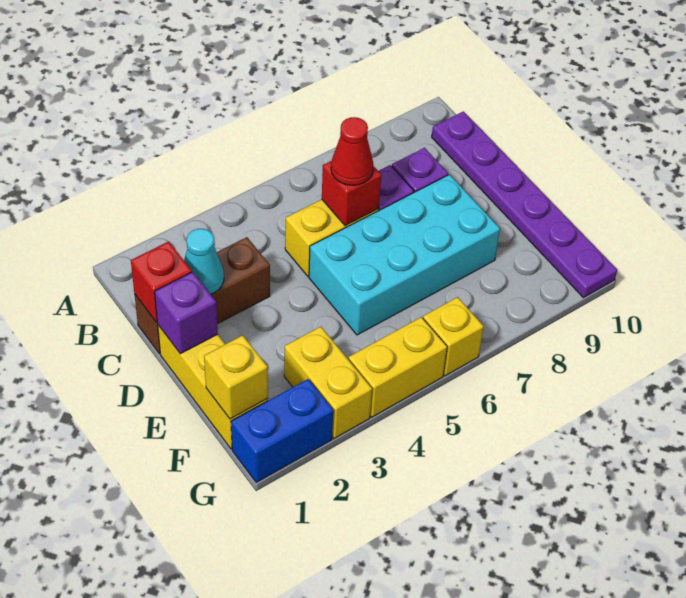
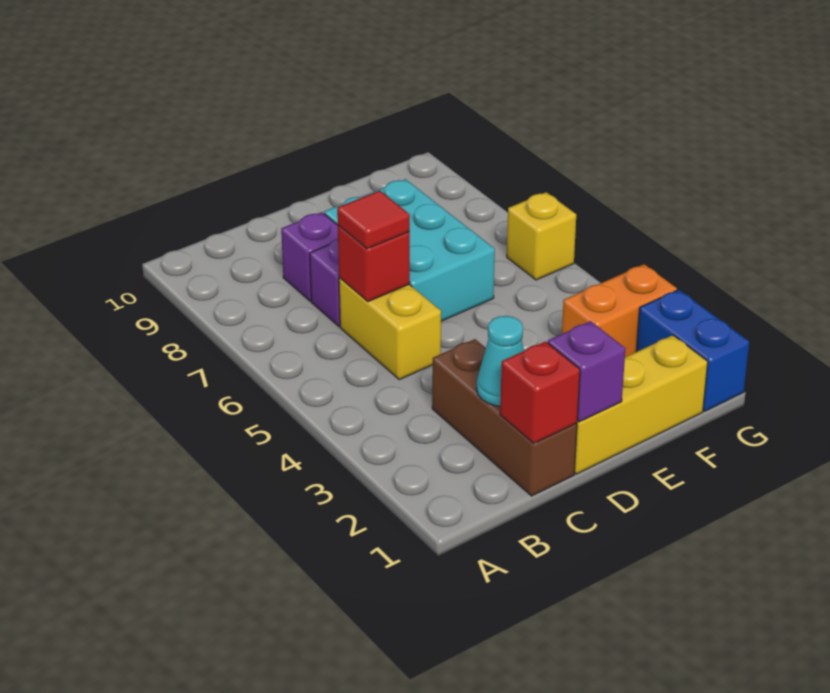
purple plate B10:G10 level 1 -> none
red cone C6 level 3 -> red tile C6 level 3
cyan brick D5:E8 level 1 -> cyan brick D6:E8 level 1
yellow brick F1 level 2 -> none
yellow brick F3:G3 level 1 -> orange brick F3:G3 level 1
yellow brick G4:G5 level 1 -> none

